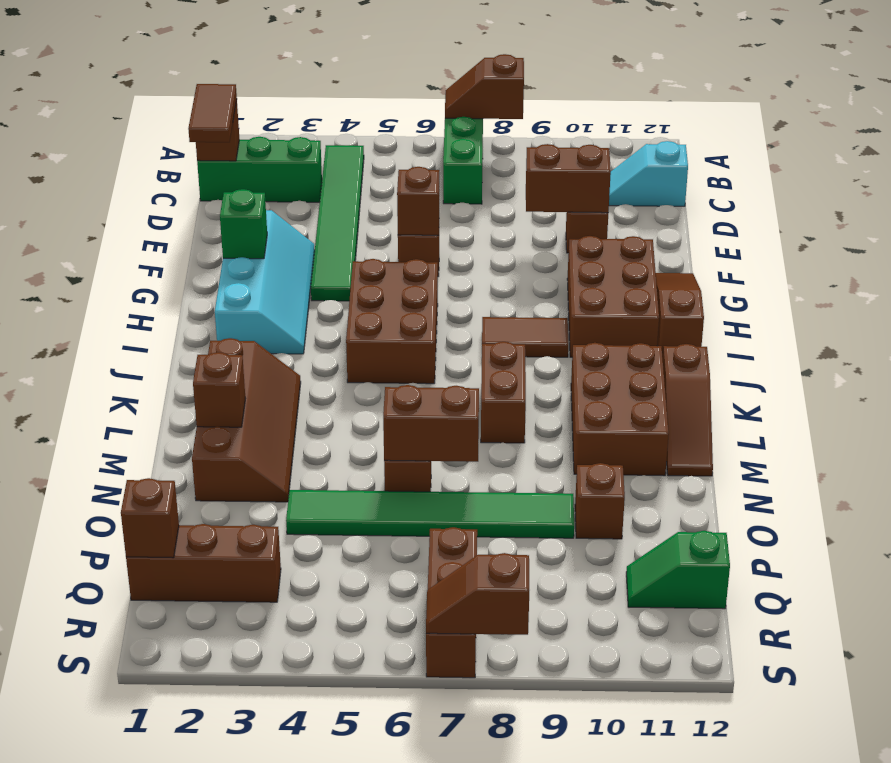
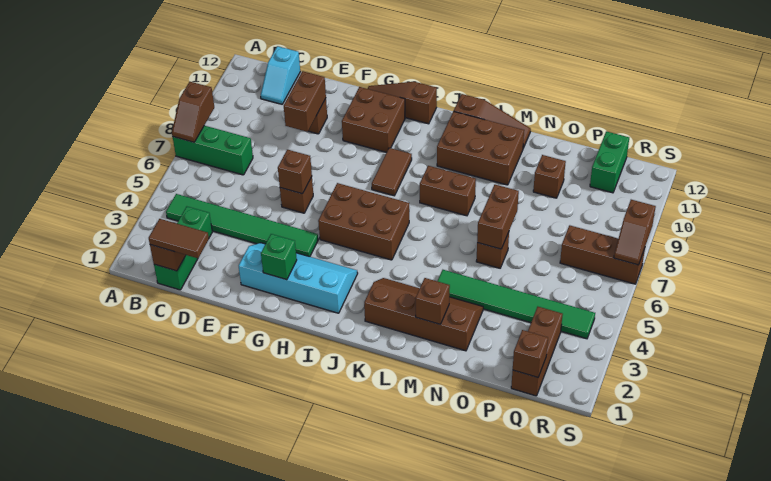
brown brick G10:I11 level 1 -> brown brick G10:H11 level 1
green tile O4:O9 level 1 -> green tile M4:R4 level 1
green slope Q11:Q12 level 1 top 12 -> green brick Q11:Q12 level 1

